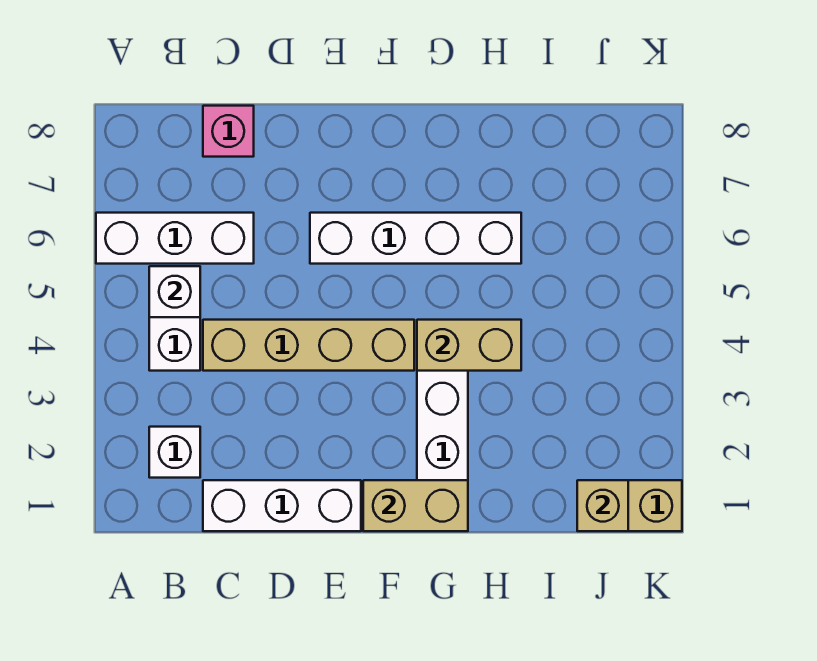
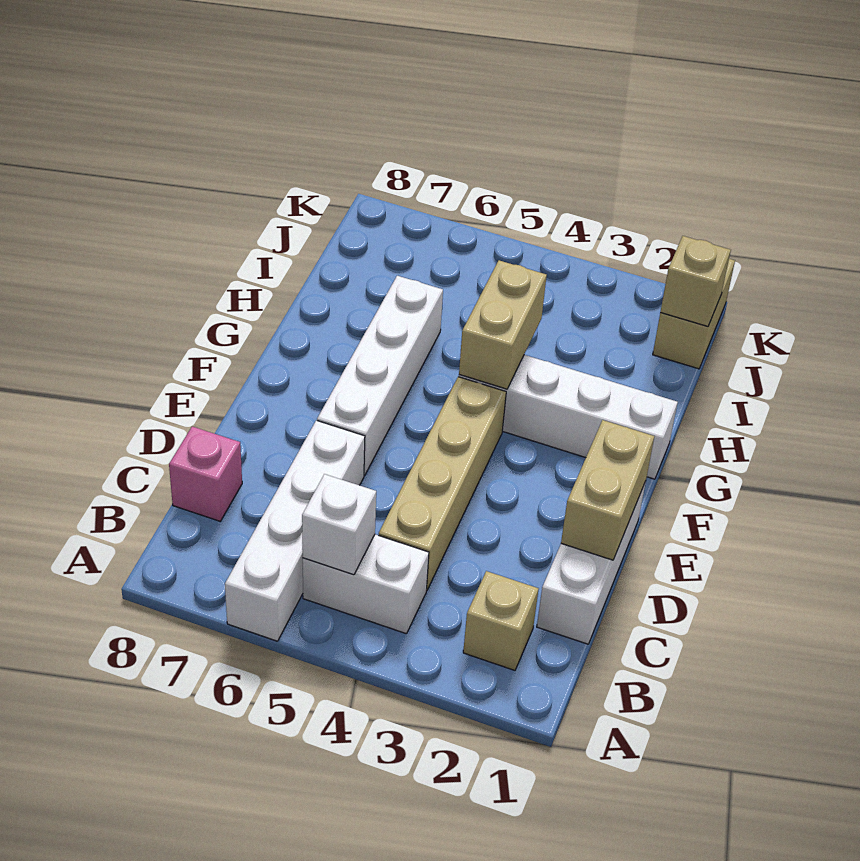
white brick A6:C6 level 1 -> white brick A6:D6 level 1
white brick B2 level 1 -> tan brick B2 level 1
tan brick F1:G1 level 2 -> tan brick D1:E1 level 2

